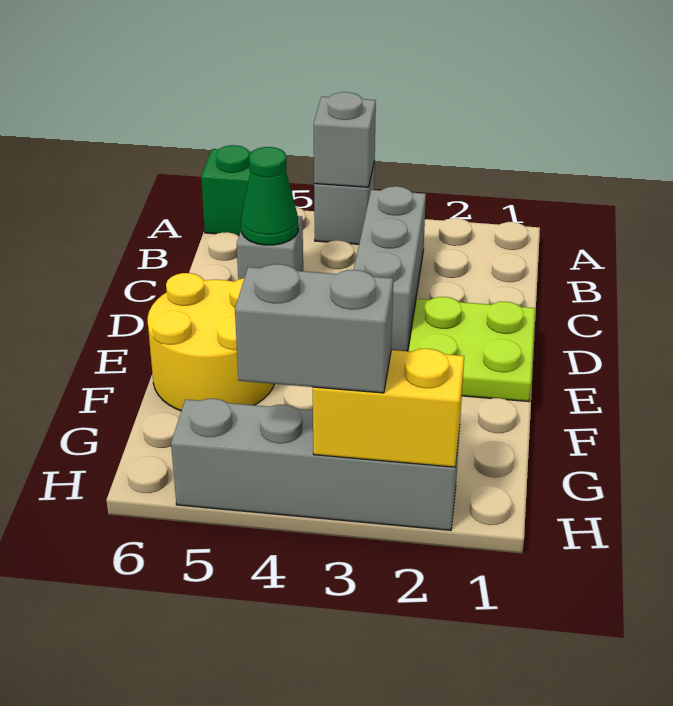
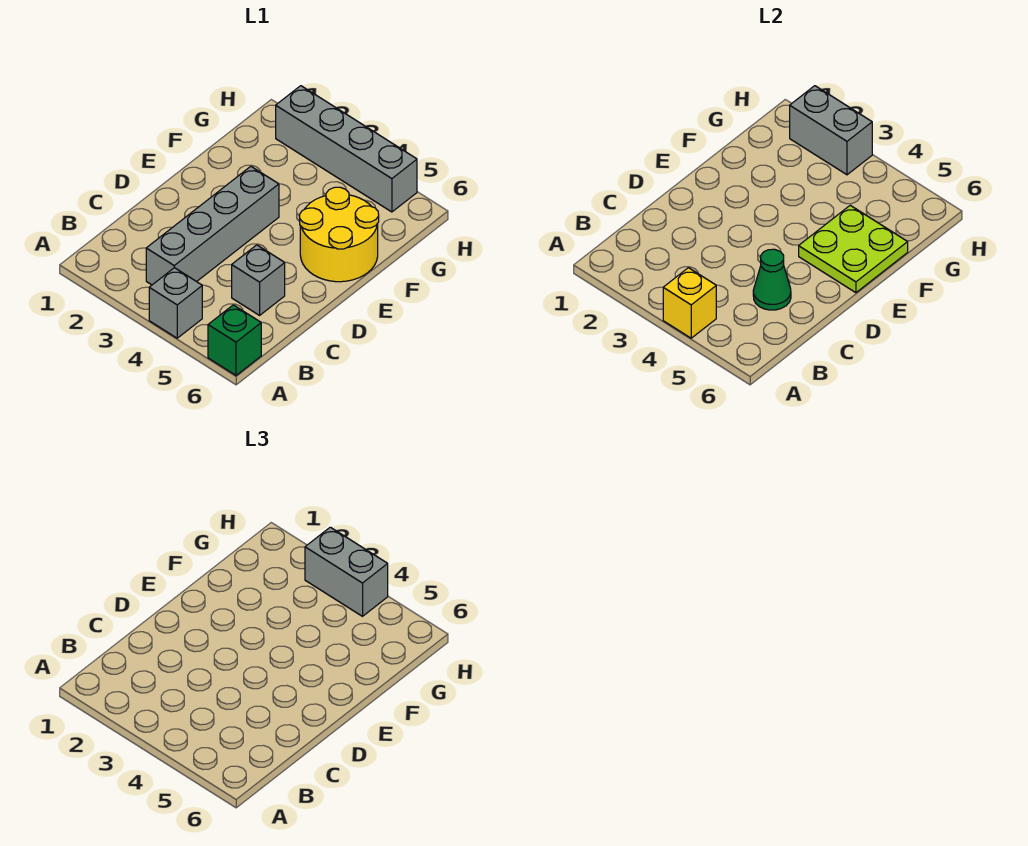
grey brick A4 level 2 -> yellow brick A4 level 2
grey brick B3:D3 level 1 -> grey brick B3:E3 level 1
lime plate D1:E2 level 1 -> lime plate E5:F6 level 2
yellow brick H2:H3 level 2 -> grey brick H2:H3 level 2

